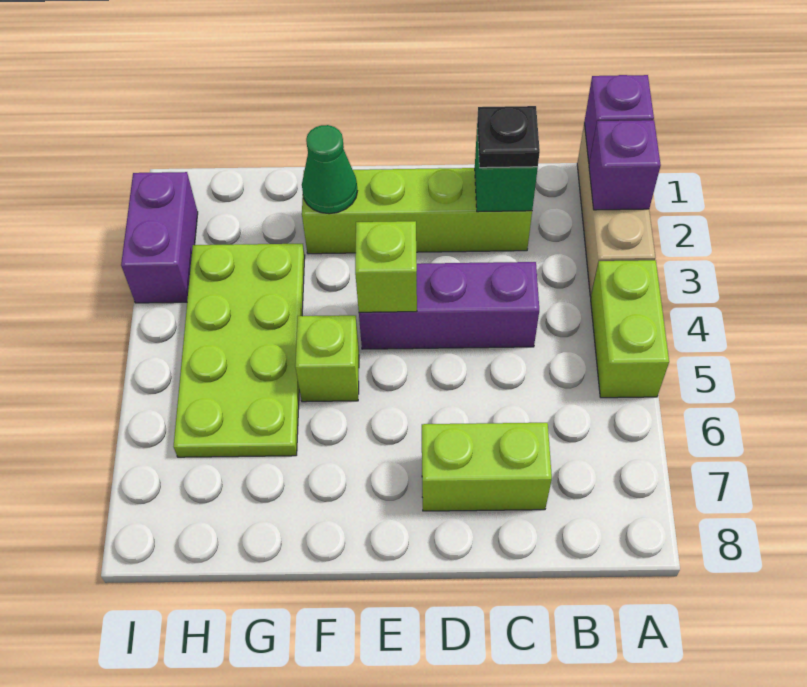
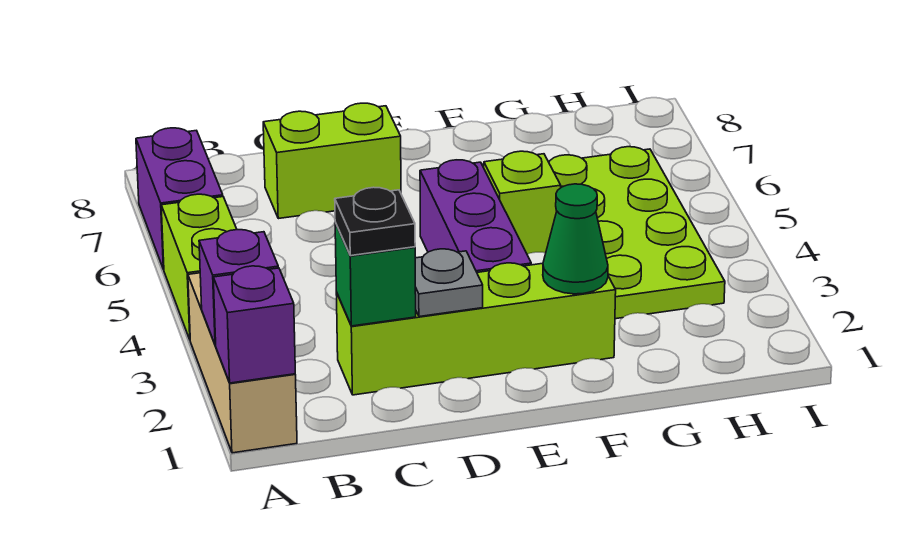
purple brick C4:E4 level 1 -> purple brick E3:E5 level 1
none -> grey plate D2 level 2
lime brick E4 level 2 -> none
purple brick I2:I3 level 1 -> purple brick A6:A7 level 1

